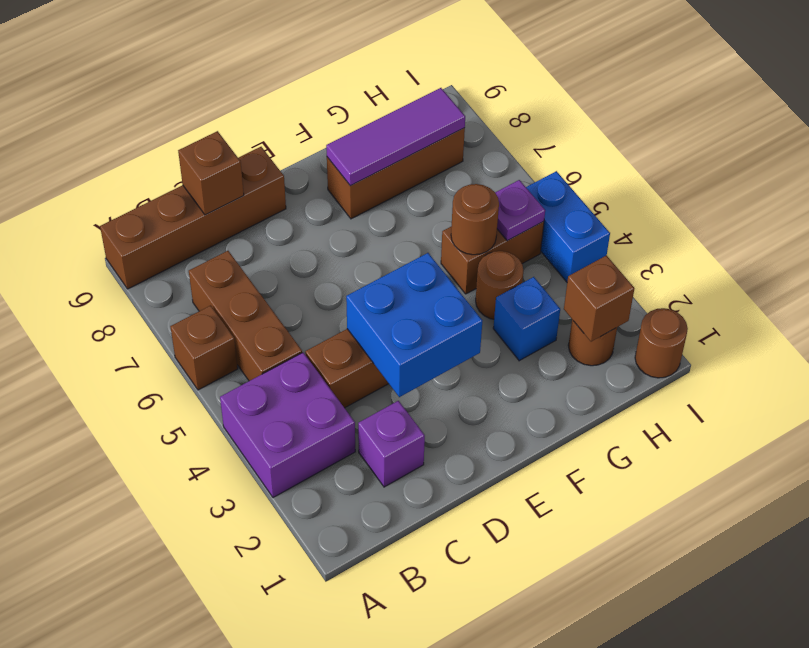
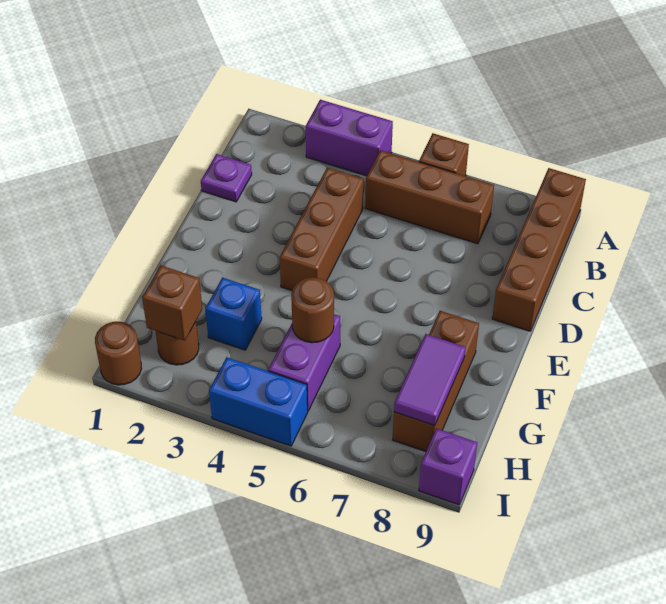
purple brick A3:B4 level 1 -> purple brick A3:A4 level 1
purple brick C2 level 1 -> purple brick I9 level 1
brown brick C9 level 2 -> none
blue brick D3:E4 level 2 -> none
purple tile F8:H8 level 2 -> purple tile G8:H8 level 2
brown round brick G4 level 1 -> none
brown brick G5:H5 level 1 -> purple brick G5:H5 level 1
purple plate H5 level 2 -> purple plate C1 level 1

